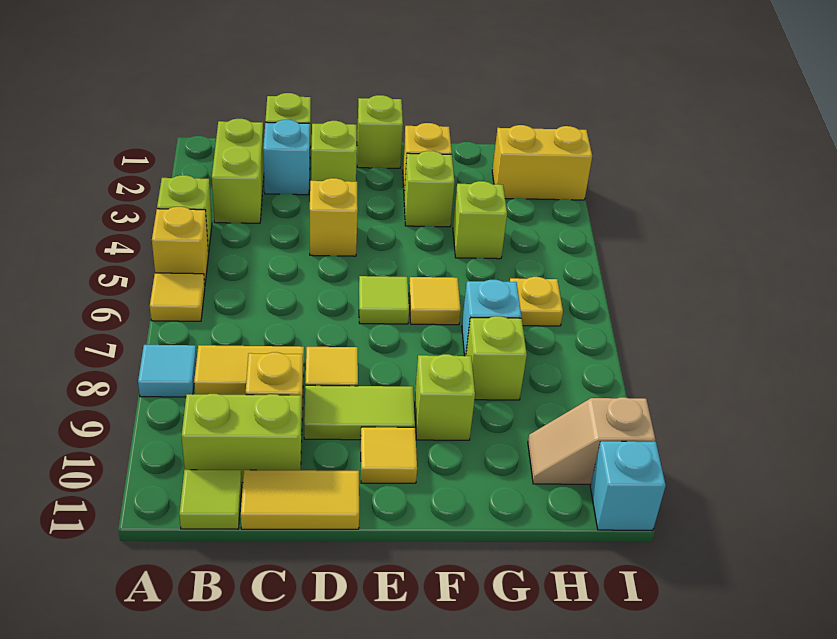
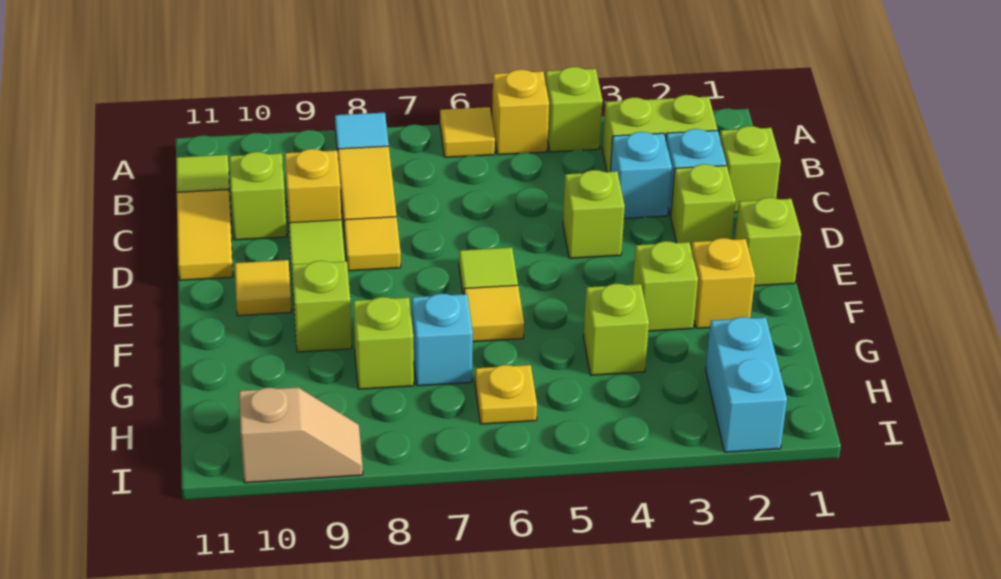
lime brick B10:C10 level 1 -> lime brick C10 level 1
yellow brick D4 level 1 -> lime brick D4 level 1
yellow brick H2:I2 level 1 -> cyan brick H2:I2 level 1
tan slope H10:I10 level 1 top I -> tan slope I9:I10 level 1 top 10
cyan brick I11 level 1 -> cyan brick C3 level 1

